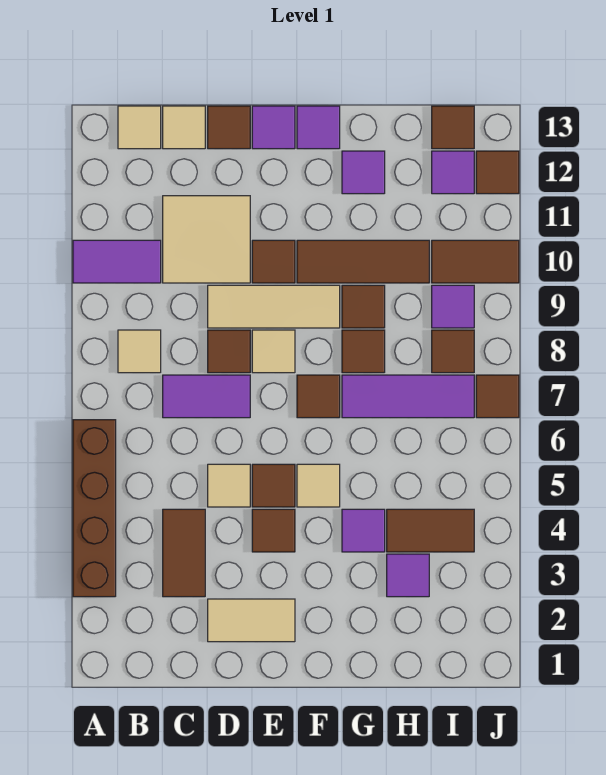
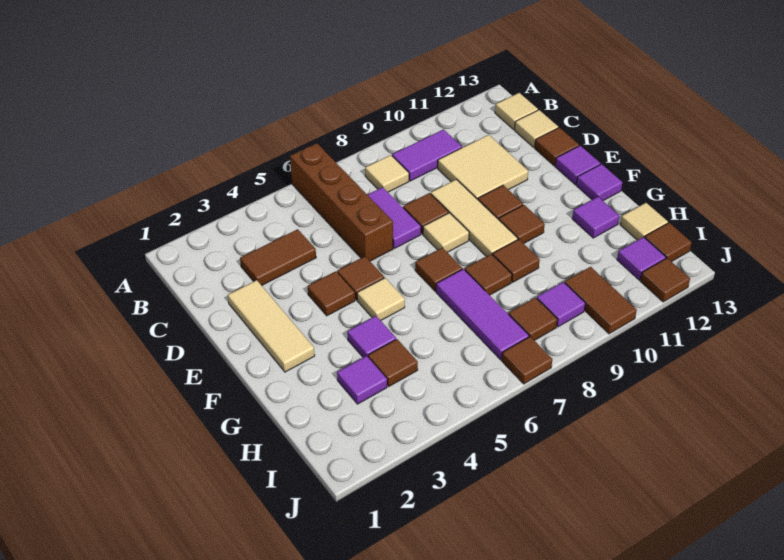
brown brick A3:A6 level 1 -> brown brick A6:D6 level 1
purple tile A10:B10 level 1 -> purple tile B9:B10 level 1
tan tile D2:E2 level 1 -> tan tile D2:F2 level 1
tan tile D5 level 1 -> tan tile H13 level 1
brown tile F10:H10 level 1 -> brown tile F10 level 1
brown tile H4:I4 level 1 -> brown tile H4 level 1

